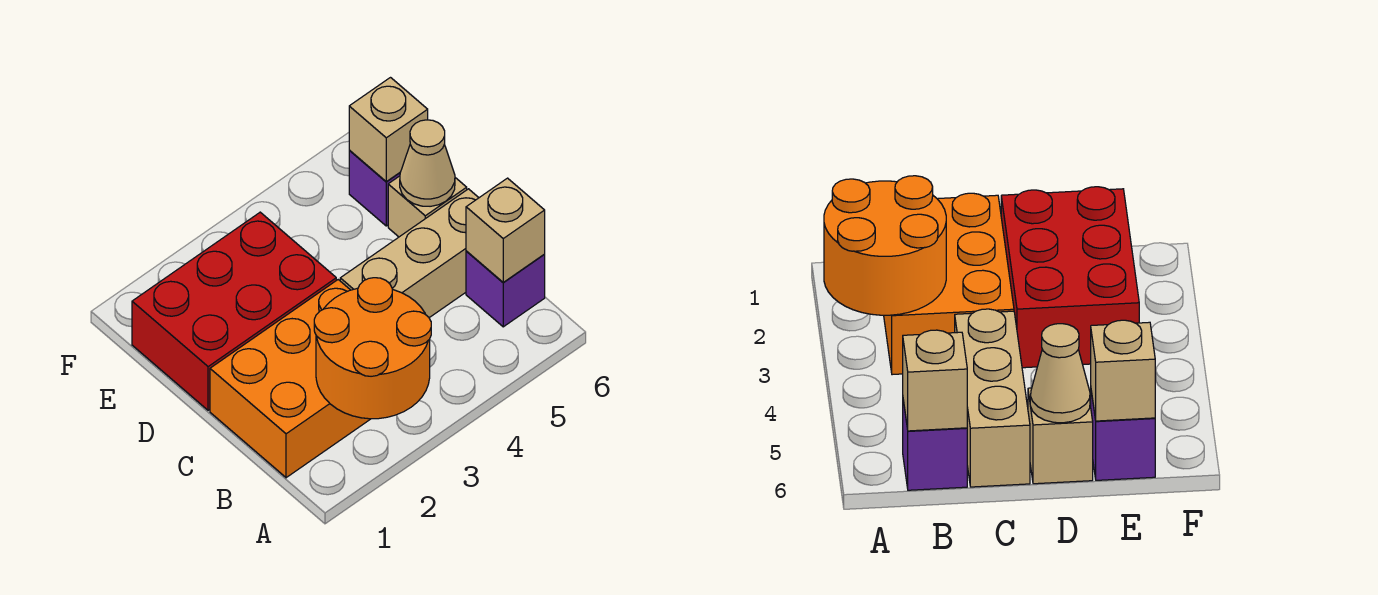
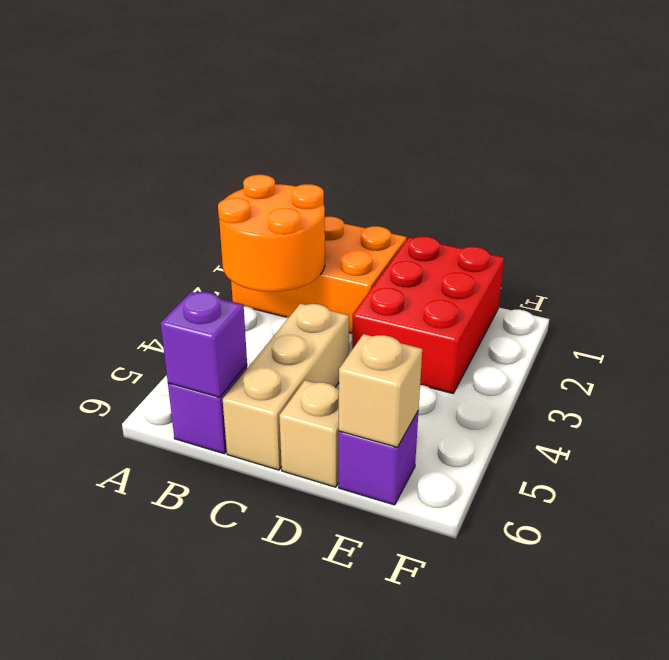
orange brick B1:C3 level 1 -> orange brick A1:C2 level 1
tan brick B6 level 2 -> purple brick B6 level 2
tan cone D6 level 2 -> none

